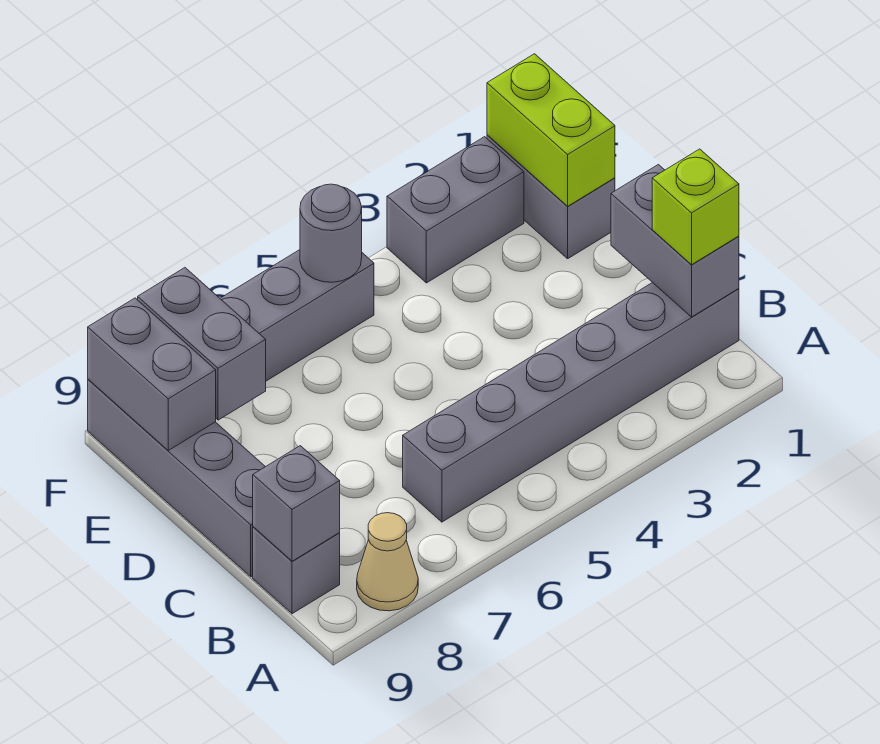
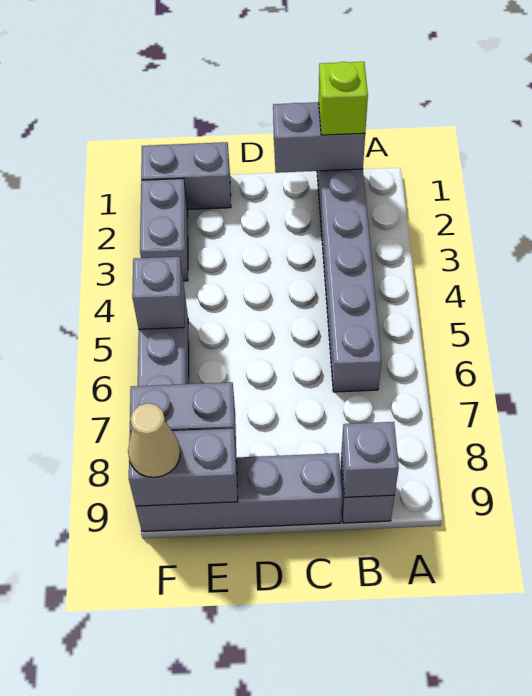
tan cone A8 level 1 -> tan cone F9 level 3
lime brick E1:F1 level 2 -> none
grey round brick F5 level 2 -> grey brick F5 level 2

